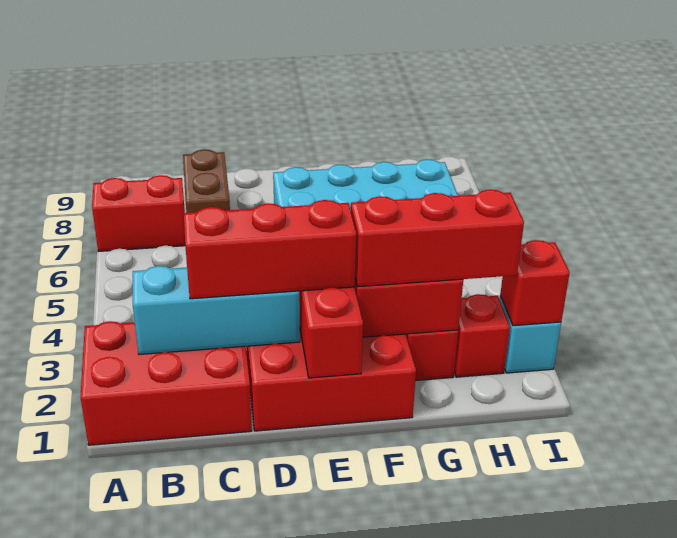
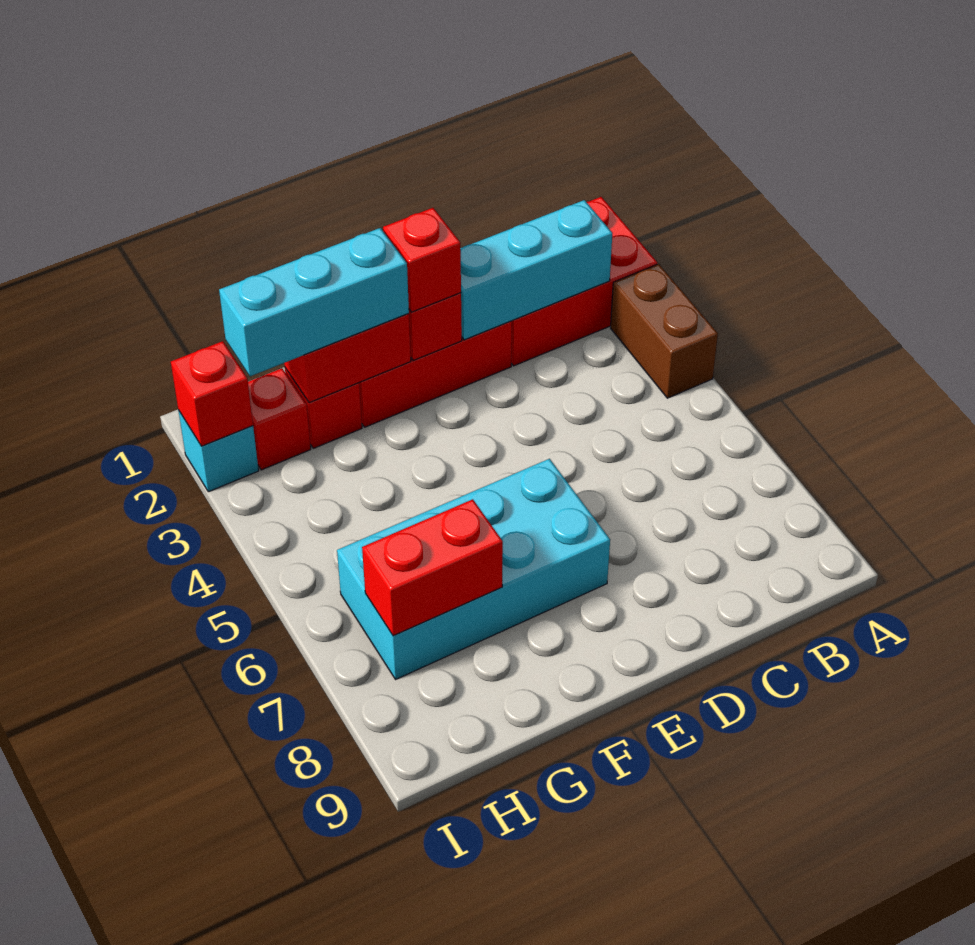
red brick A7:B7 level 1 -> red brick G7:H7 level 2
red brick C2:E2 level 3 -> red brick E2 level 3
brown brick C7:C8 level 1 -> brown brick A3:A4 level 1
red brick F2:H2 level 3 -> cyan brick F2:H2 level 3

